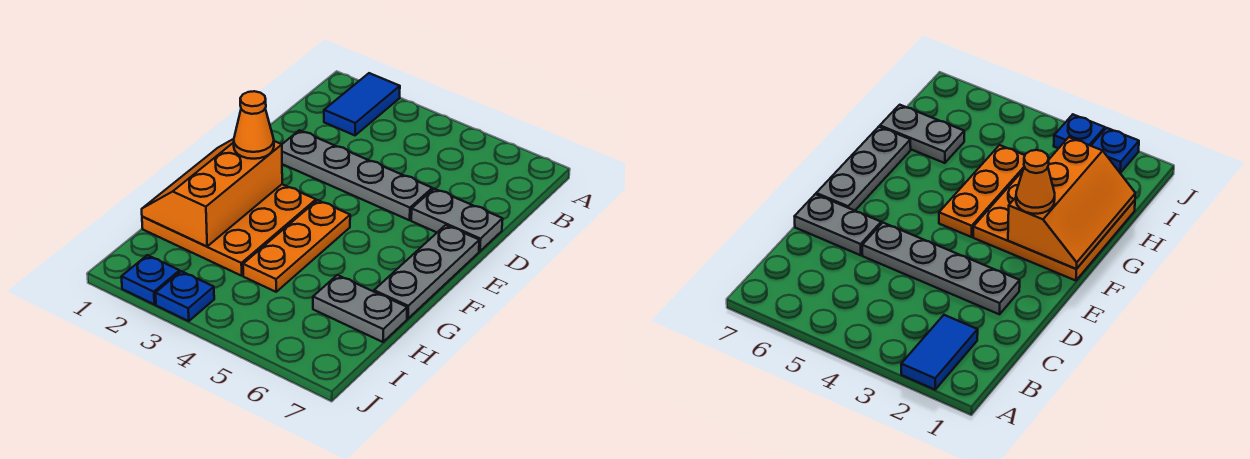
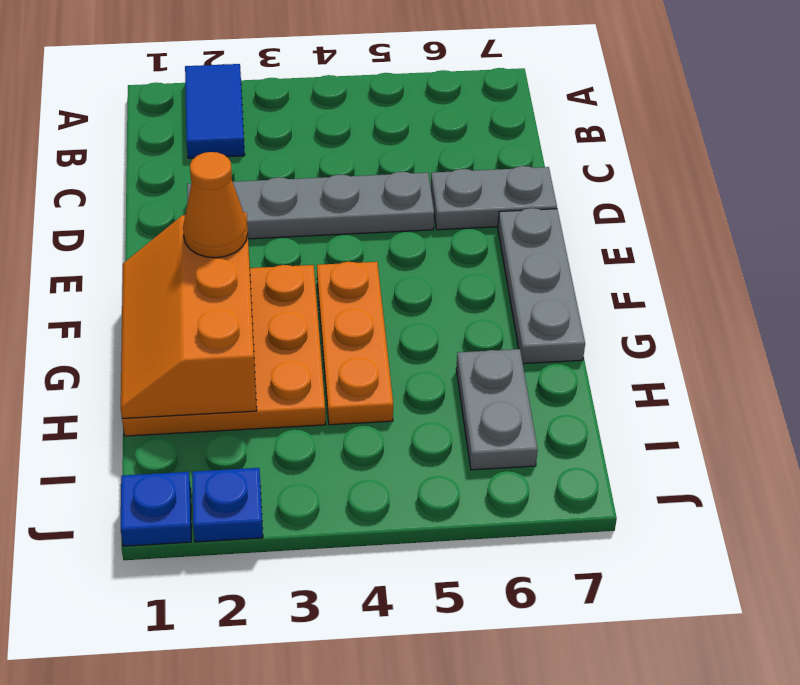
grey plate H6:H7 level 1 -> grey plate H6:I6 level 1
blue plate J3 level 1 -> blue plate J1 level 1

